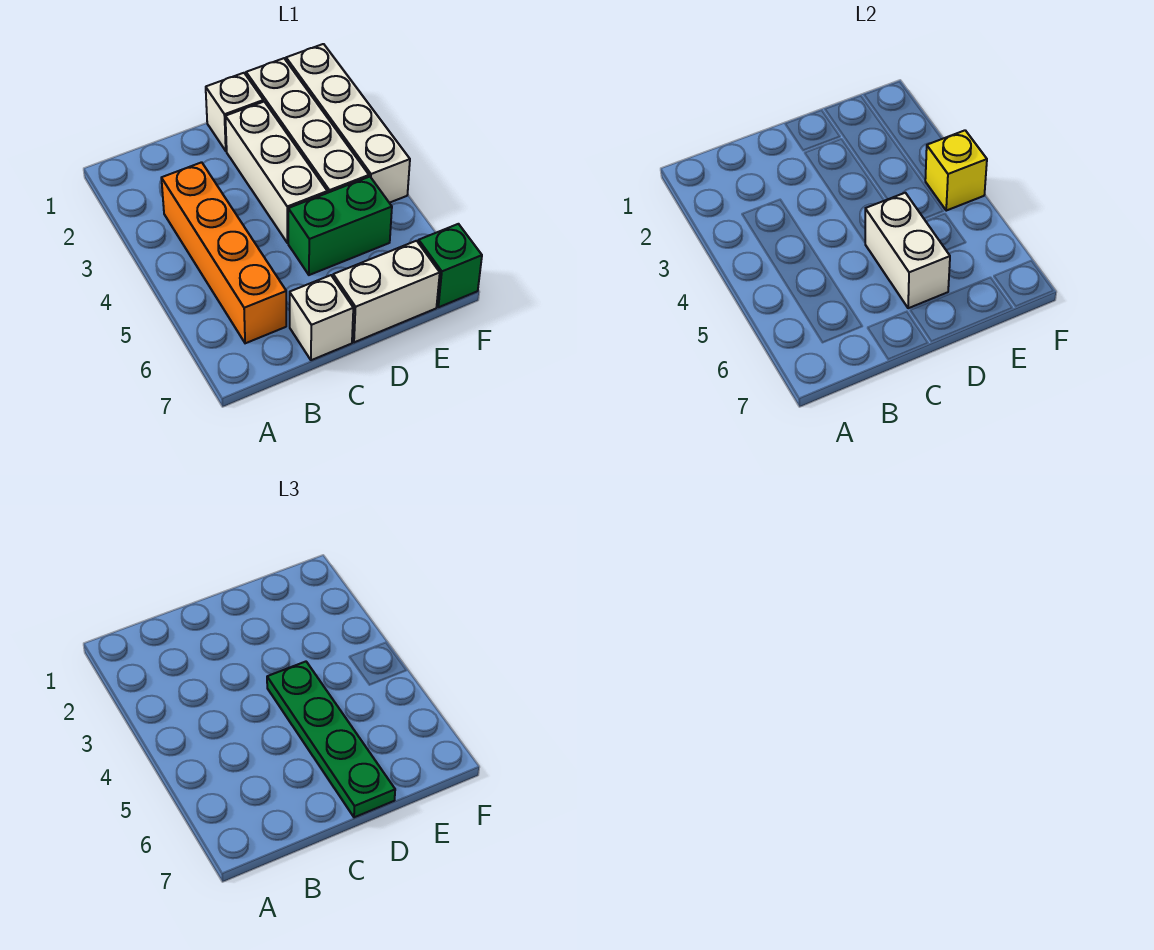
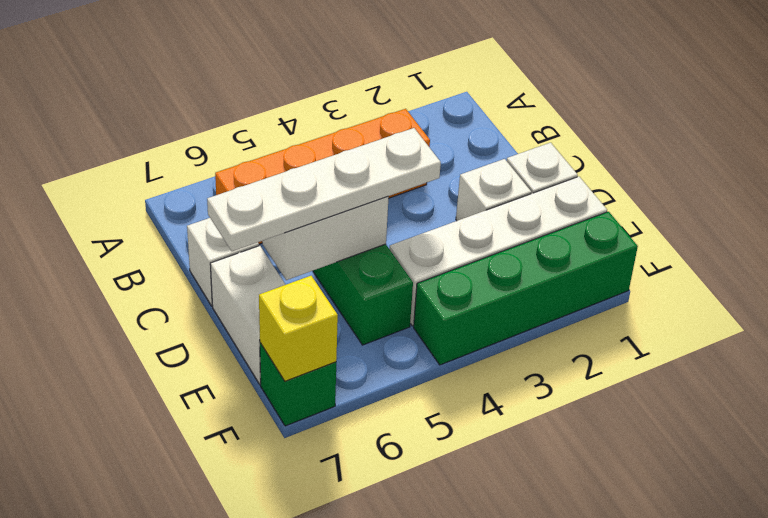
white brick D2:D4 level 1 -> white brick D2 level 1
green plate D4:D7 level 3 -> white plate D4:D7 level 3
white brick F1:F4 level 1 -> green brick F1:F4 level 1
yellow brick F4 level 2 -> yellow brick F7 level 2

